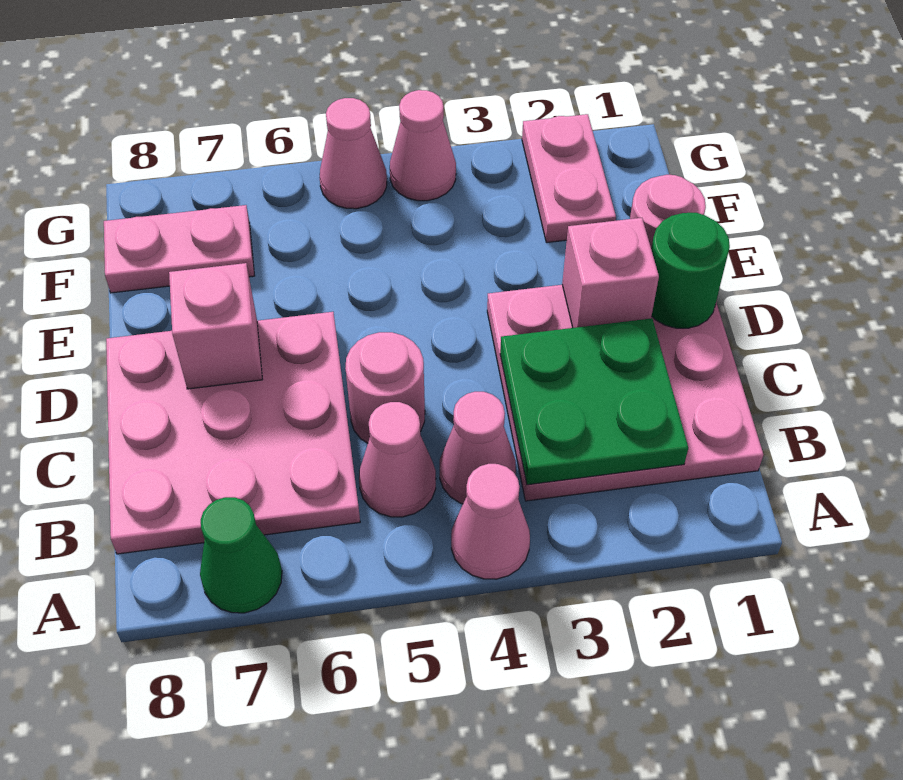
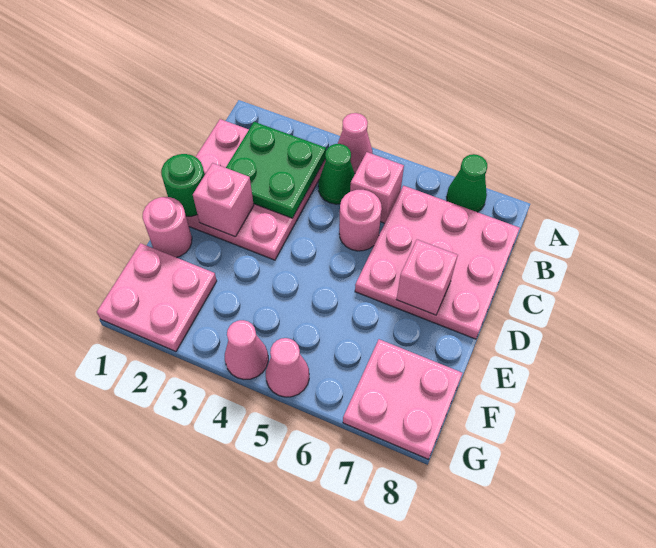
pink cone B4 level 1 -> green cone B4 level 1
pink cone B5 level 1 -> pink brick B5 level 1
pink plate F2:G2 level 1 -> pink plate F1:G2 level 1
pink plate F7:F8 level 1 -> pink plate F7:G8 level 1

